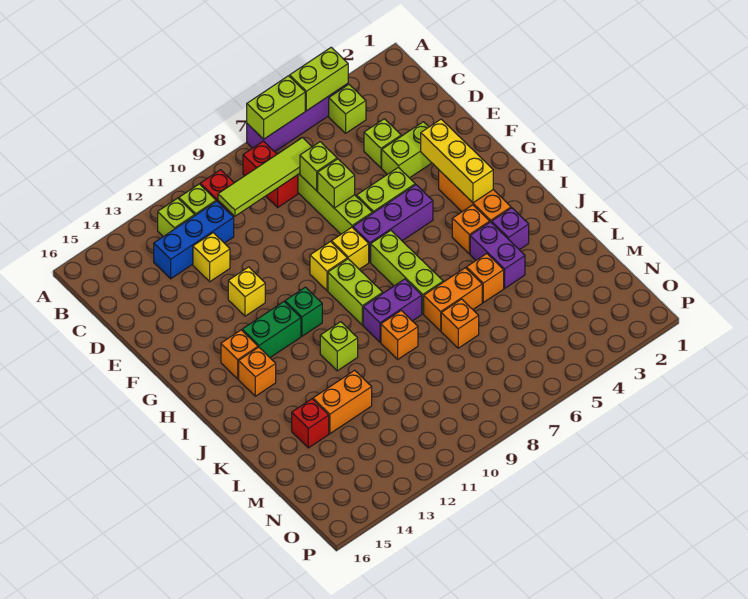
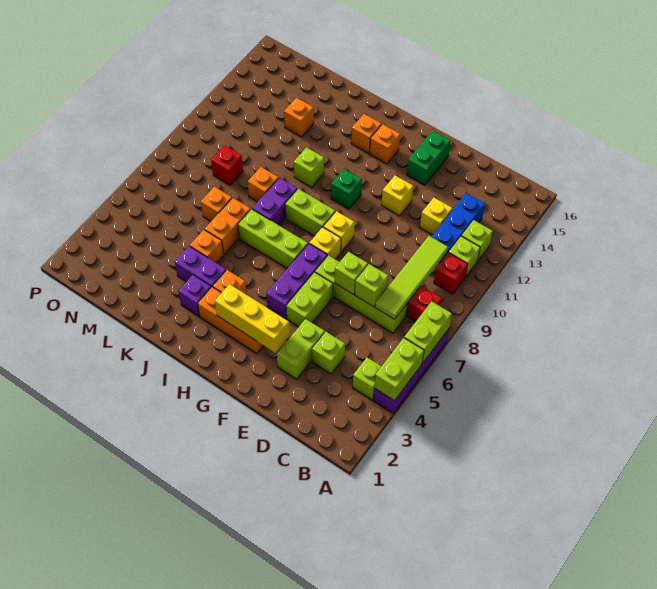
green brick H12:H13 level 1 -> green brick F14:F15 level 1
orange brick L12:L13 level 1 -> orange brick L13 level 1
red brick L14 level 1 -> red brick M9 level 1

